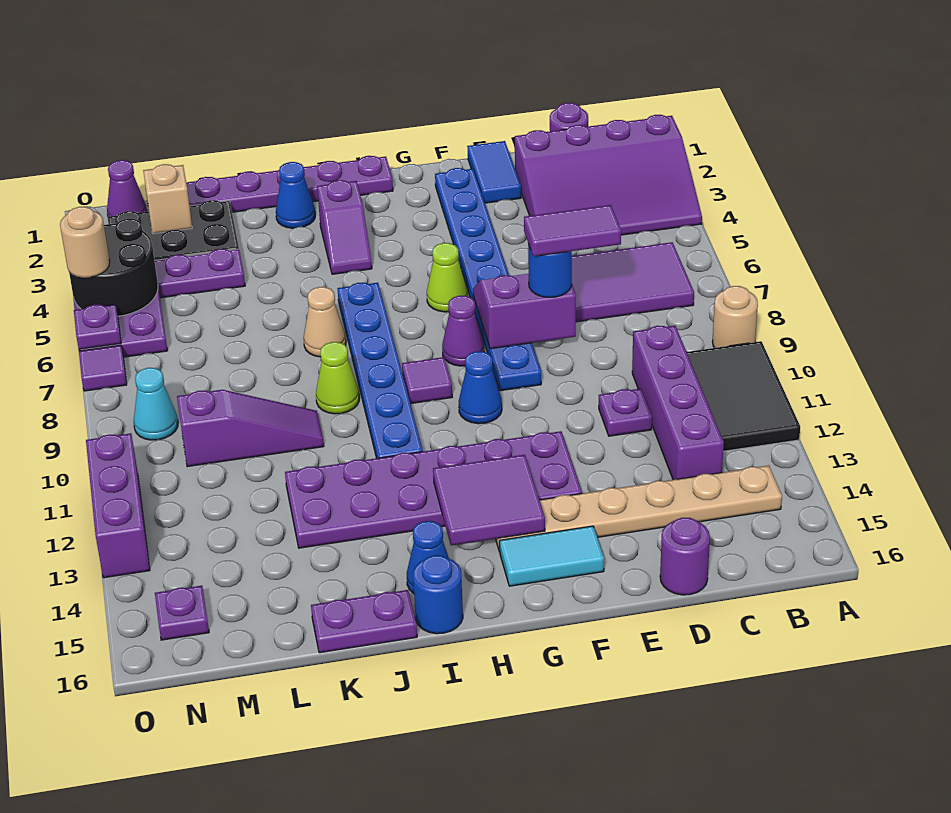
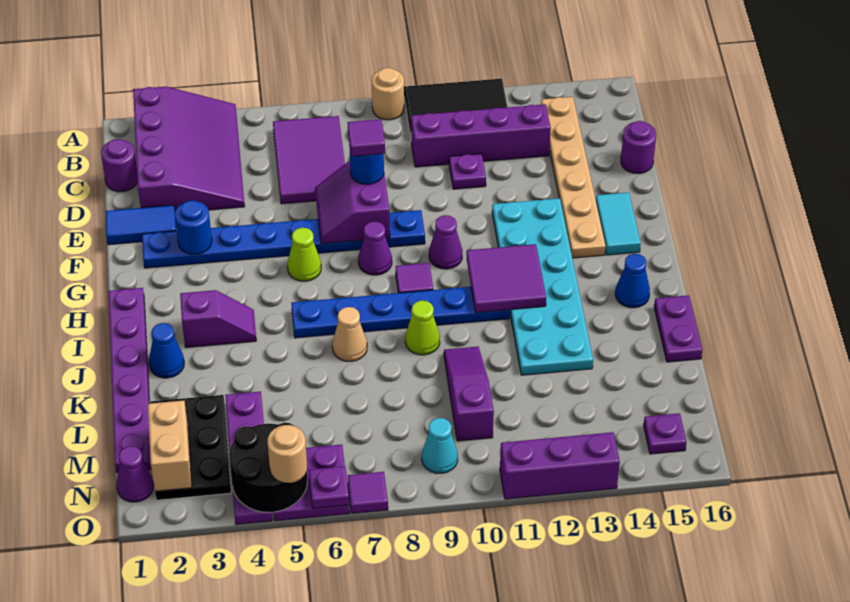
purple tile D8:E8 level 4 -> purple tile E8 level 4
purple plate F12:K13 level 1 -> cyan plate F12:K13 level 1
blue cone G10 level 1 -> purple cone G10 level 1
purple tile G13:H14 level 2 -> purple tile H11:I12 level 2
blue round brick I16 level 1 -> blue round brick F3 level 2
tan brick M2 level 2 -> tan brick M2:N2 level 2

